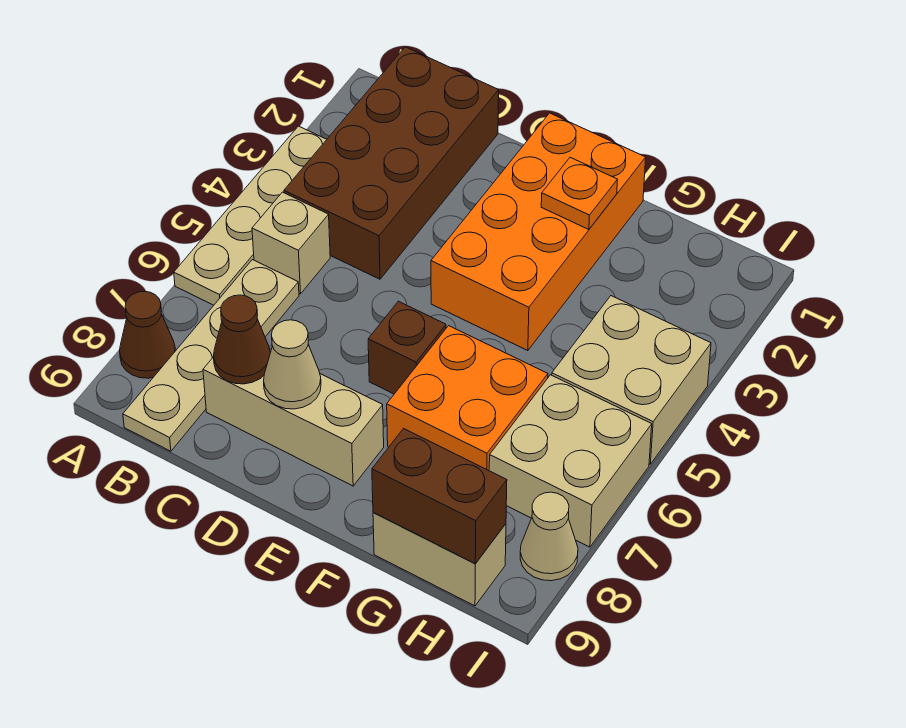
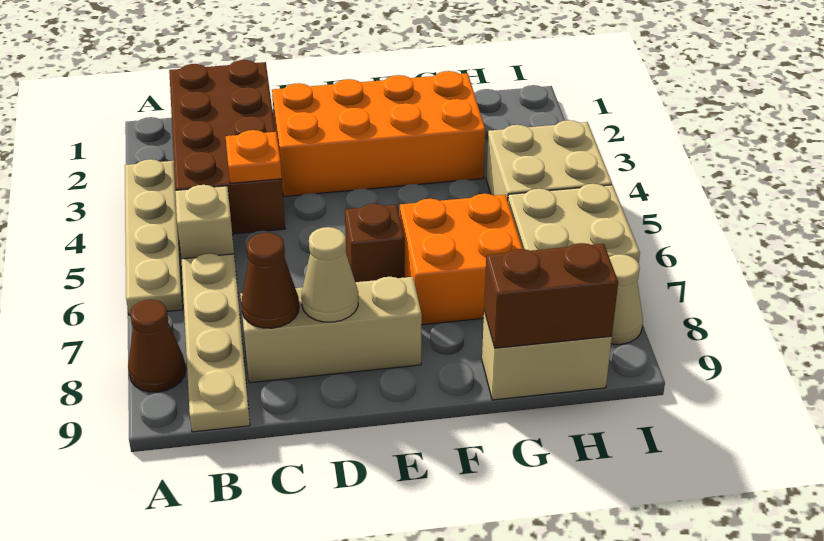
orange brick E1:F4 level 1 -> orange brick D2:G3 level 1
orange plate F2 level 2 -> orange plate C4 level 2

